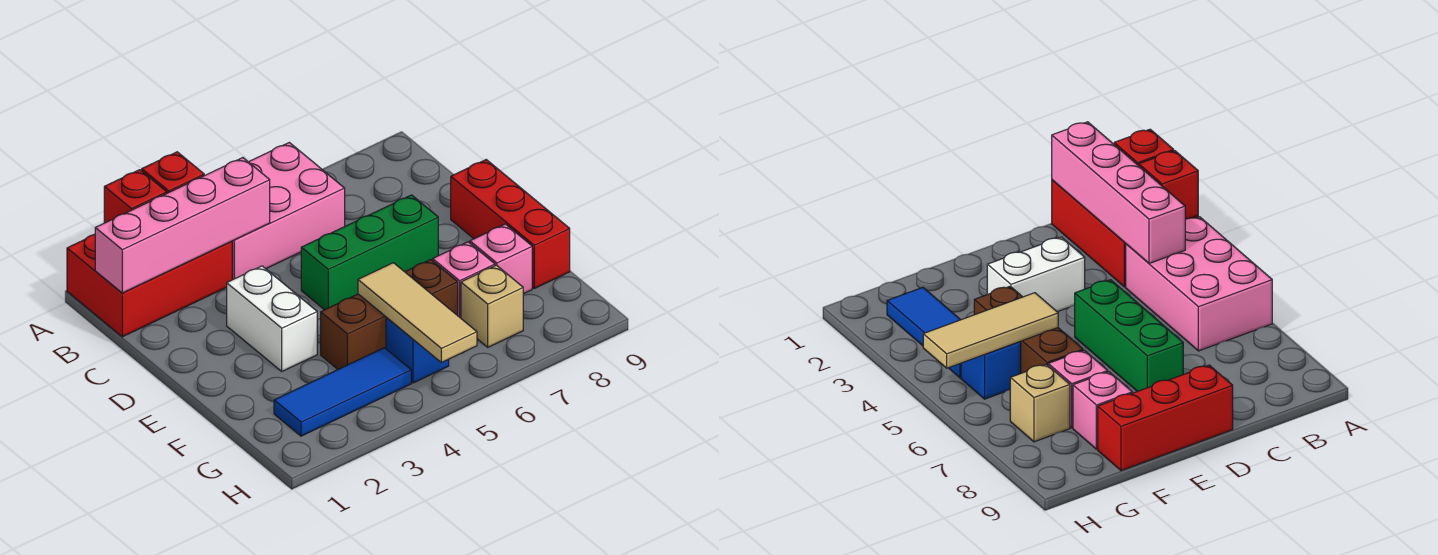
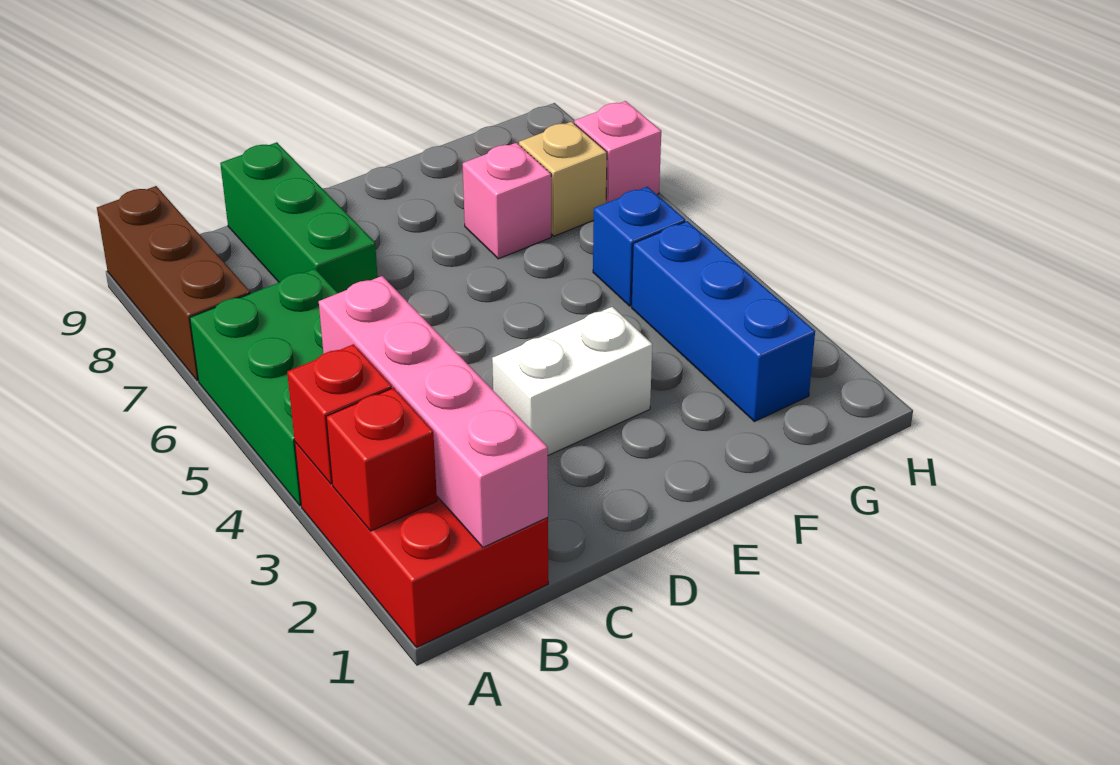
pink brick A4:B6 level 1 -> green brick A4:B6 level 1
green brick D5:D7 level 1 -> green brick C7:C9 level 1
red brick D9:F9 level 1 -> none
brown brick F4:F6 level 1 -> brown brick A7:A9 level 1
tan tile F5:H5 level 2 -> none
pink brick F8 level 1 -> pink brick H7 level 1
blue tile G2:G4 level 1 -> blue brick G2:G4 level 1

